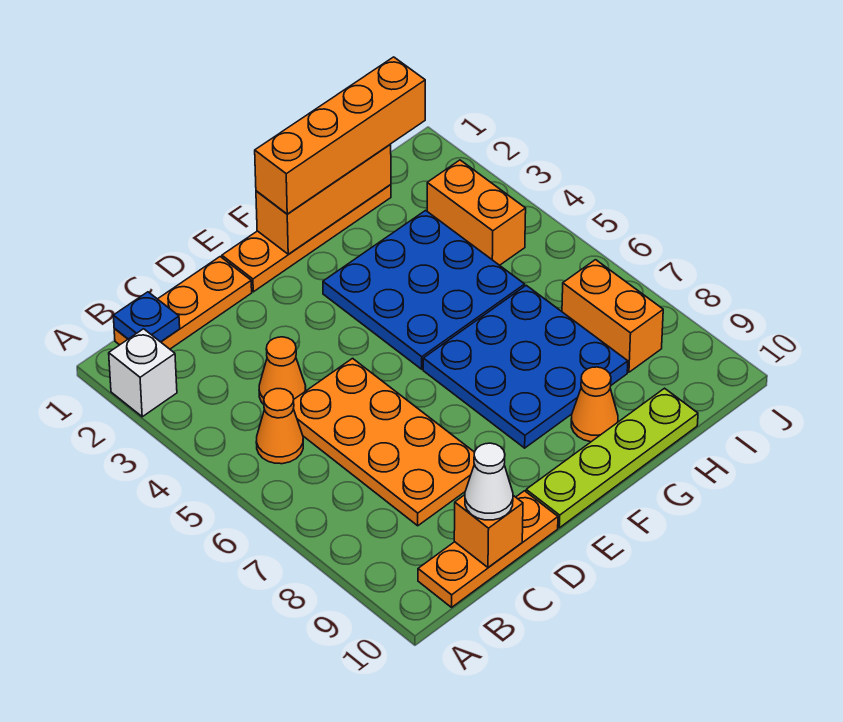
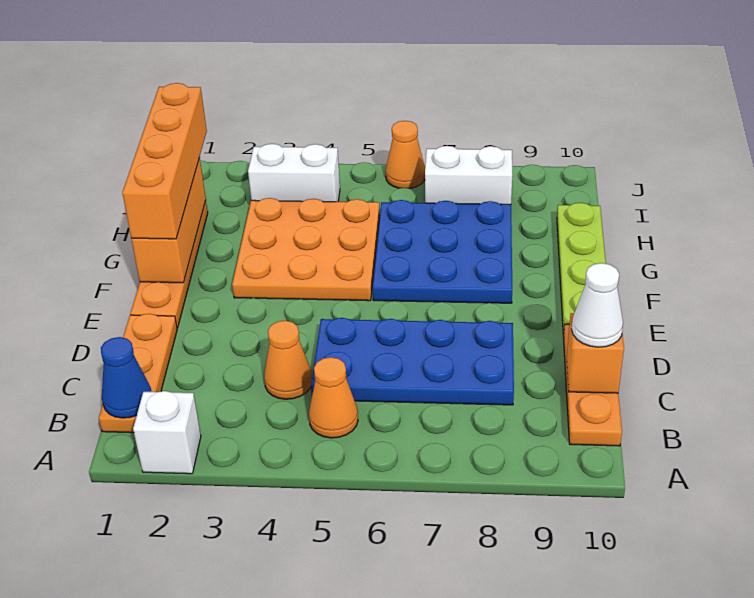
blue plate B1 level 2 -> blue cone B1 level 2
orange plate C5:D8 level 1 -> blue plate C5:D8 level 1
blue plate F3:H5 level 1 -> orange plate F3:H5 level 1
orange cone G9 level 1 -> orange cone J6 level 1
orange brick I3:I4 level 1 -> white brick I3:I4 level 1
orange brick I7:I8 level 1 -> white brick I7:I8 level 1

